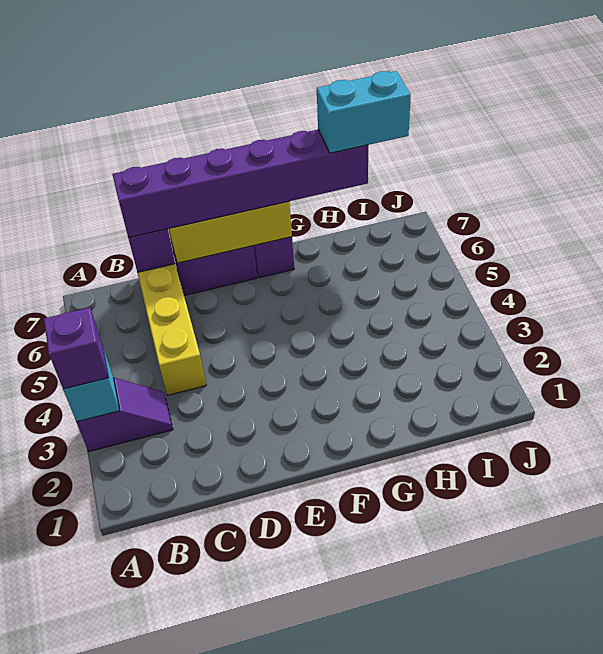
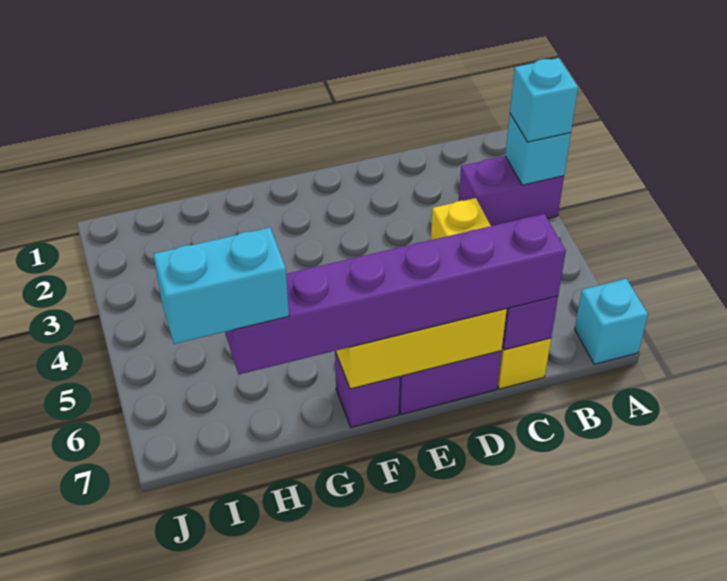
purple slope A3:B3 level 1 top A -> purple brick A3:B3 level 1
purple brick A3 level 3 -> cyan brick A3 level 3
none -> cyan brick A7 level 1

